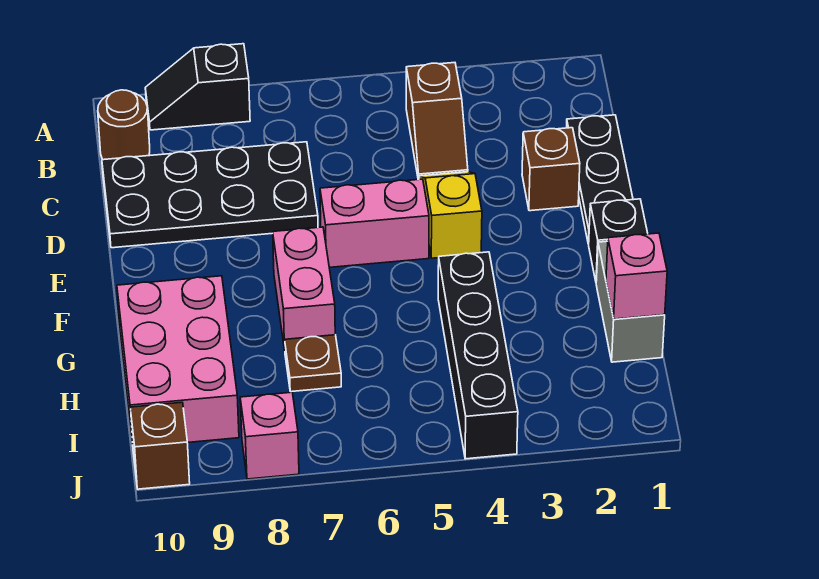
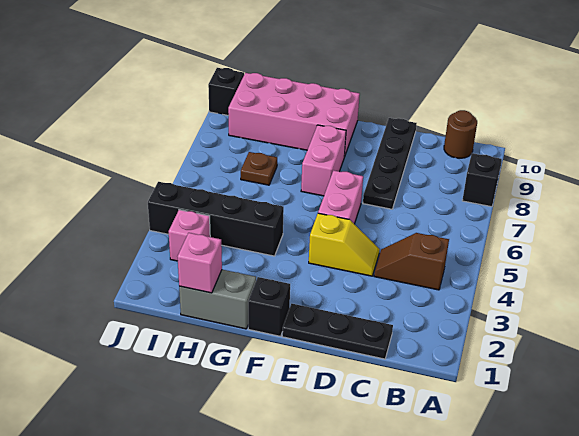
black plate C7:D10 level 1 -> black plate D7:D10 level 1
brown brick D2 level 1 -> none
pink brick F7:G7 level 1 -> pink brick F7:F8 level 1
pink brick G9:I10 level 1 -> pink brick F9:I10 level 1
pink brick J8 level 1 -> pink brick I3 level 1
brown brick J10 level 1 -> black brick J10 level 1

